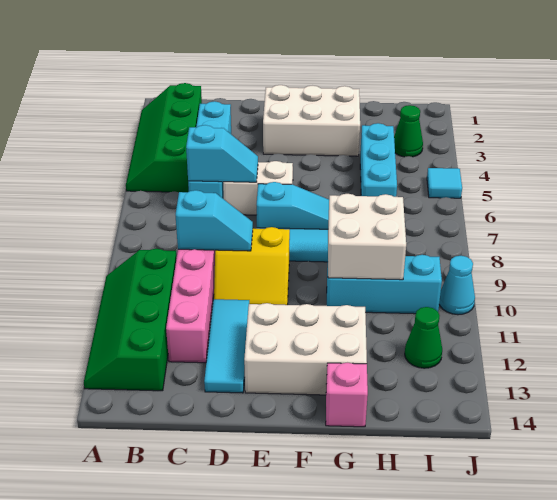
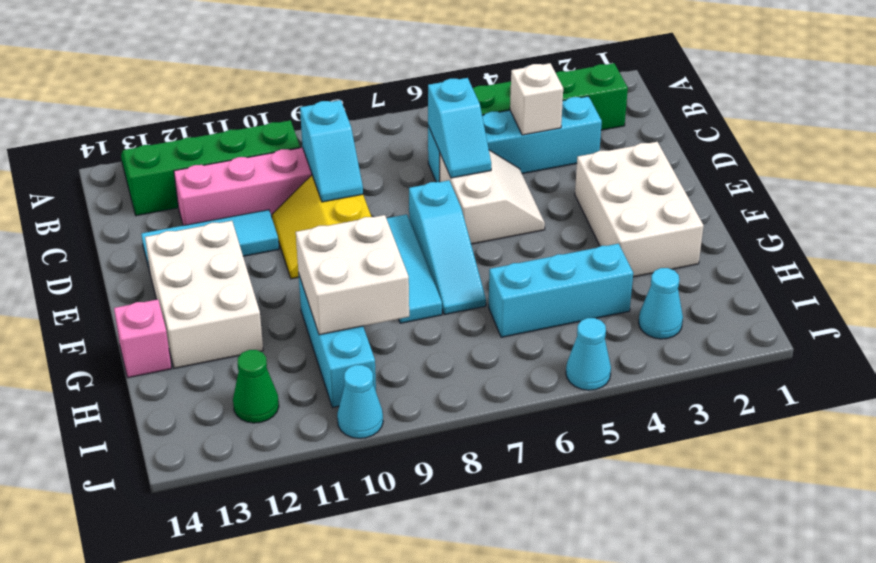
none -> white brick C4 level 2
green cone I3 level 1 -> cyan cone I3 level 1
cyan tile J5 level 1 -> cyan cone J5 level 1

